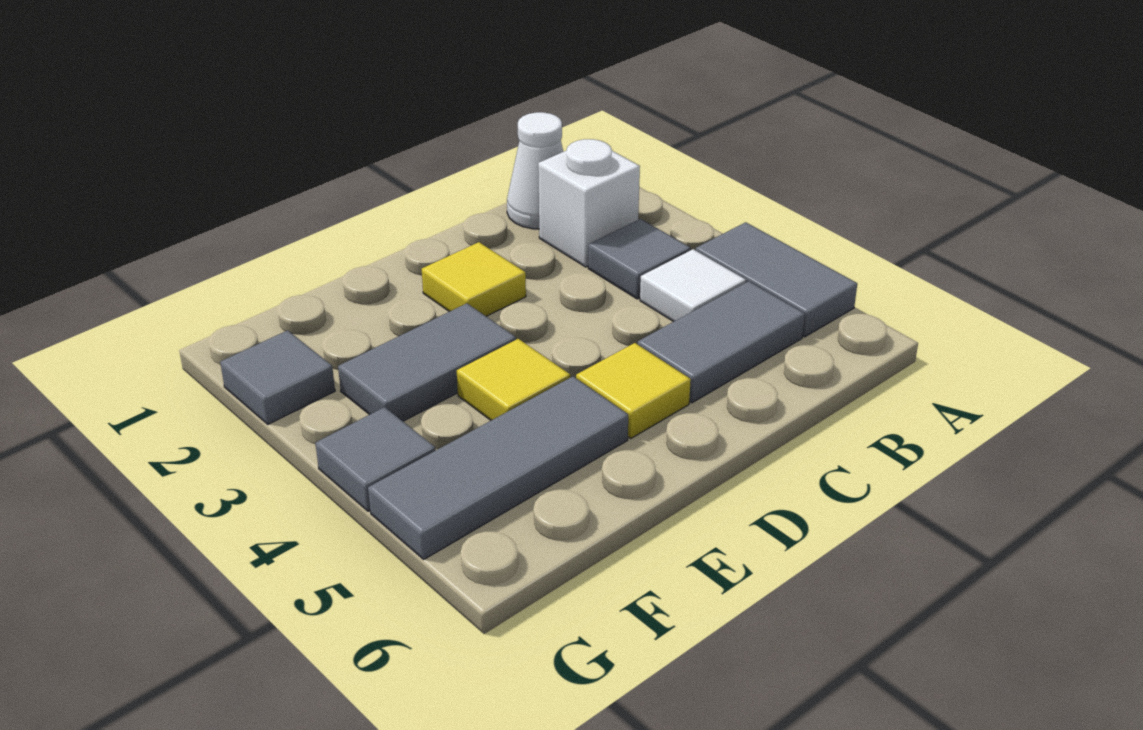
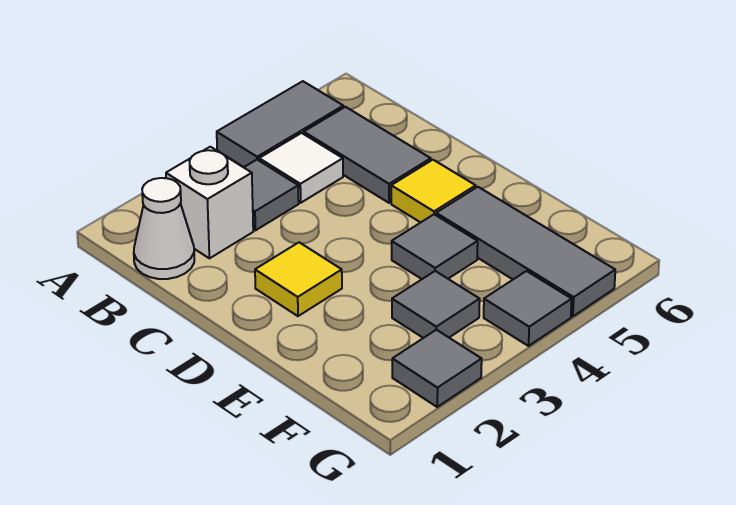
grey tile E3:F3 level 1 -> grey tile F3 level 1
yellow tile E4 level 1 -> grey tile E4 level 1

